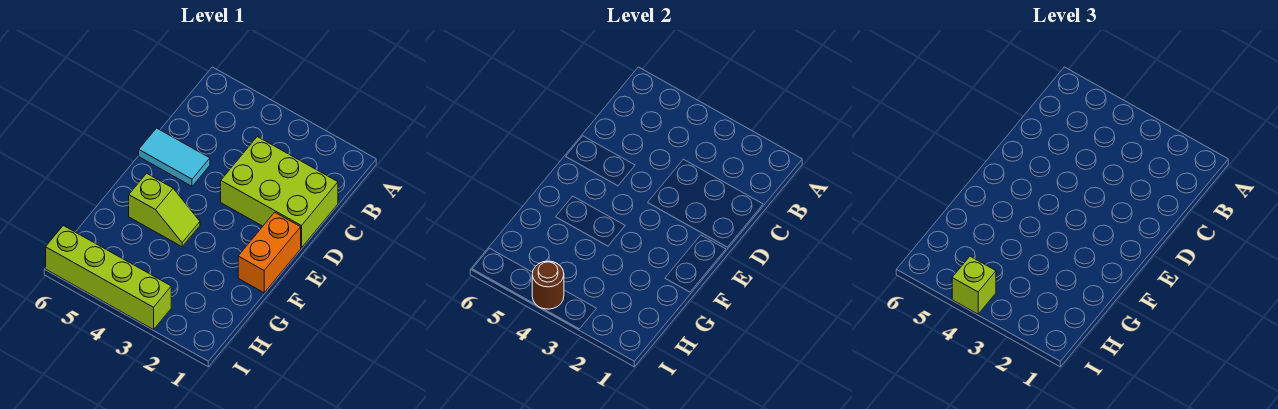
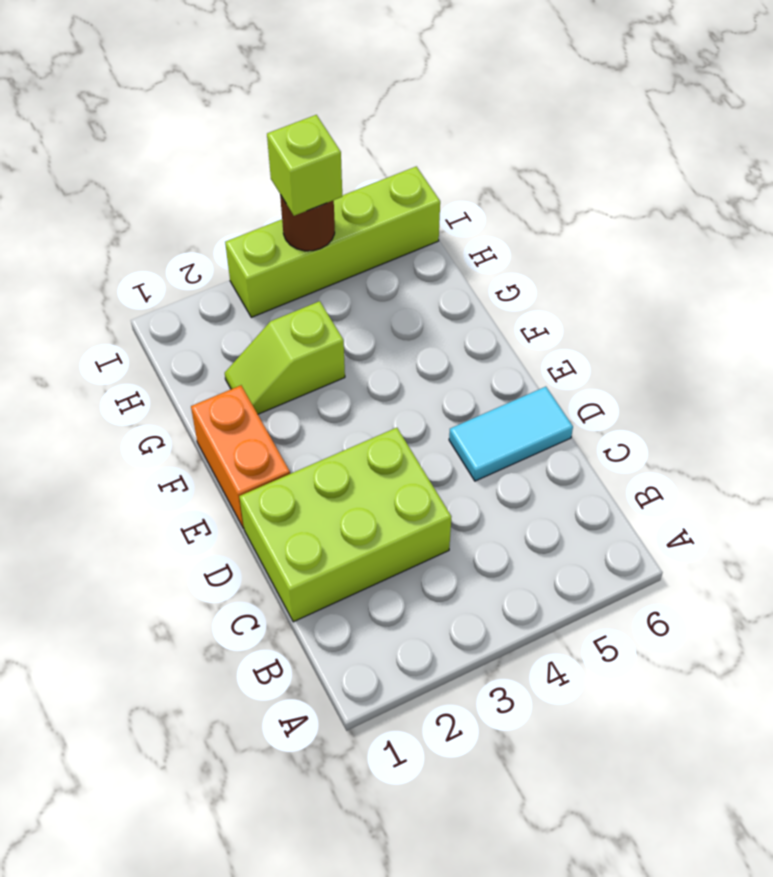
lime slope F4:F5 level 1 top 5 -> lime slope G2:G3 level 1 top 3

